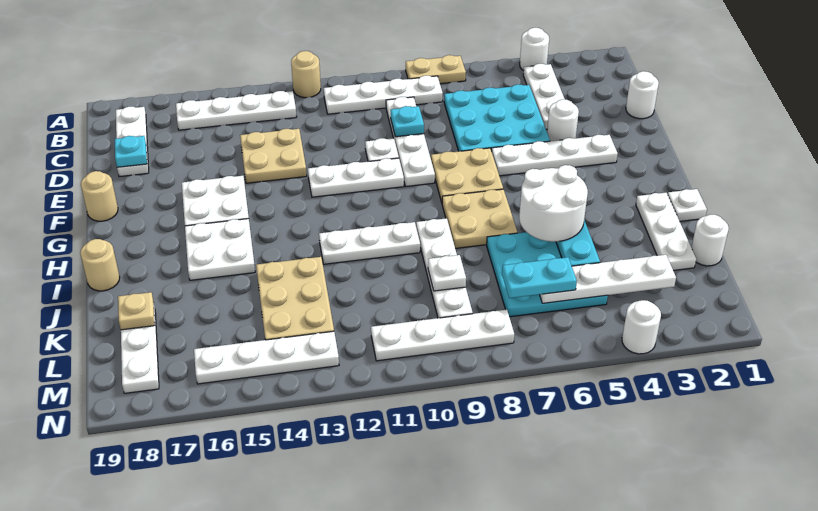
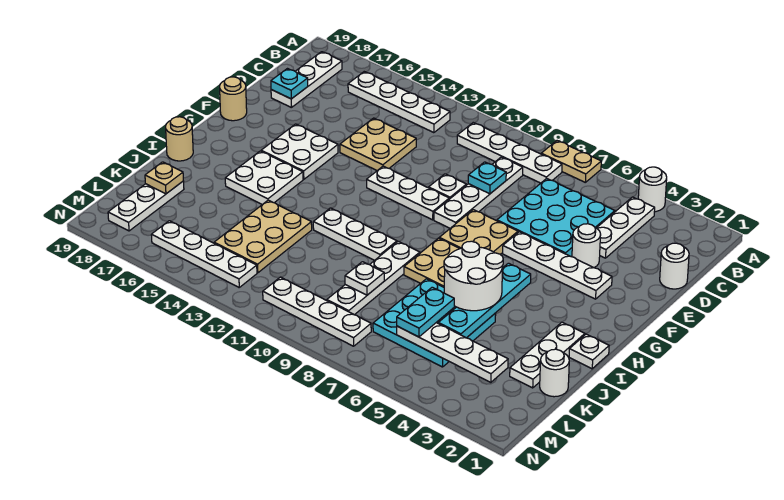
tan round brick A12 level 1 -> none
cyan plate L6:L7 level 3 -> cyan plate K6:L6 level 3
white round brick N4 level 1 -> none

